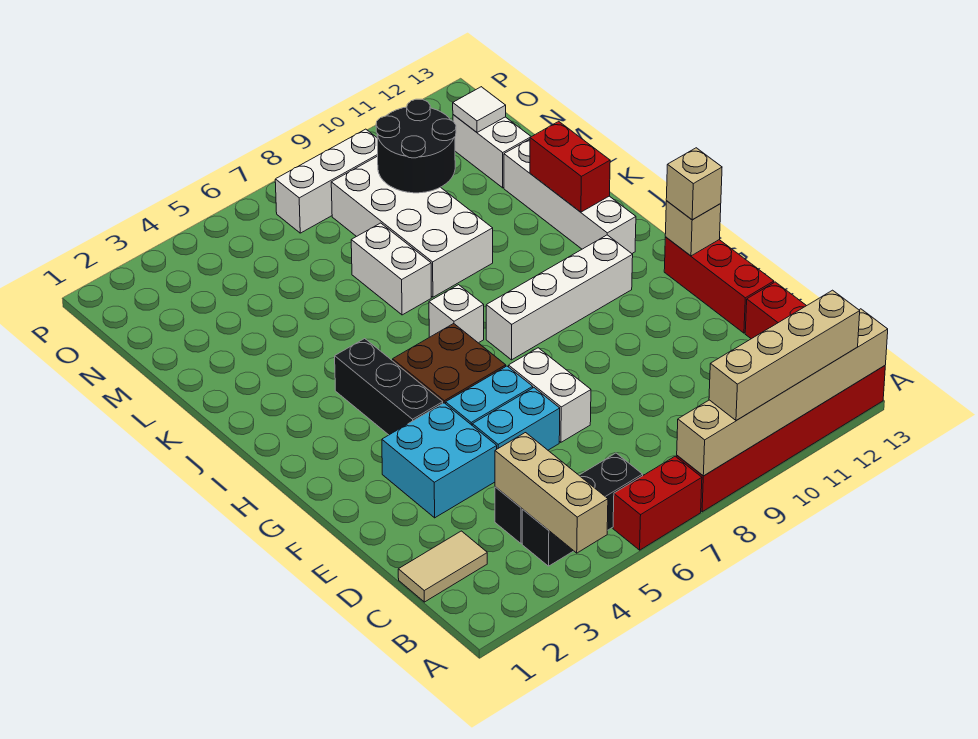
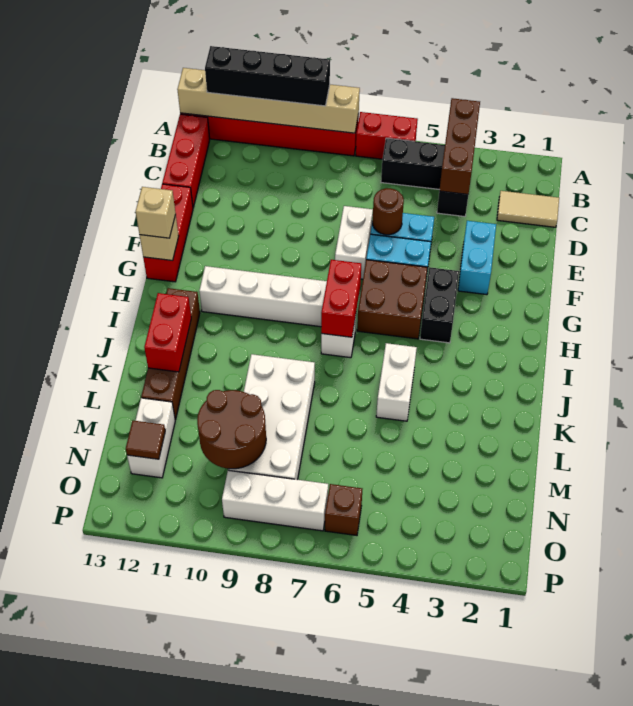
tan brick A4:C4 level 2 -> brown brick A4:C4 level 2
tan brick A9:A12 level 3 -> black brick A9:A12 level 3
cyan brick E3:F4 level 1 -> cyan brick E3:F3 level 1
none -> brown round brick E6 level 2
black brick G4:I4 level 1 -> black brick G4:H4 level 1
none -> red brick H7:I7 level 2
white brick I12:L12 level 1 -> brown brick I12:L12 level 1
white brick K7:L7 level 1 -> white brick J5:K5 level 1
black round brick M9:N10 level 2 -> brown round brick M9:N10 level 2
white tile N12 level 2 -> brown tile N12 level 2
none -> brown brick O6 level 1

